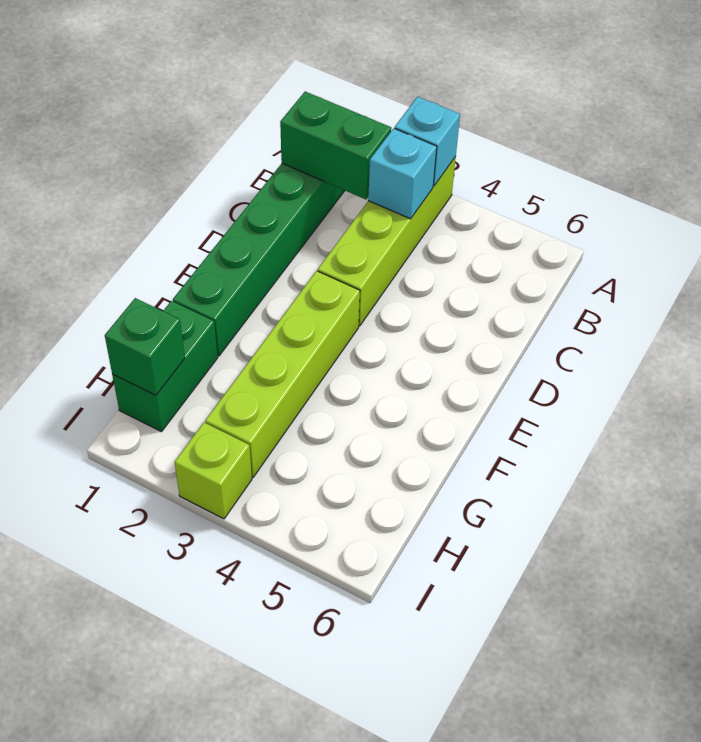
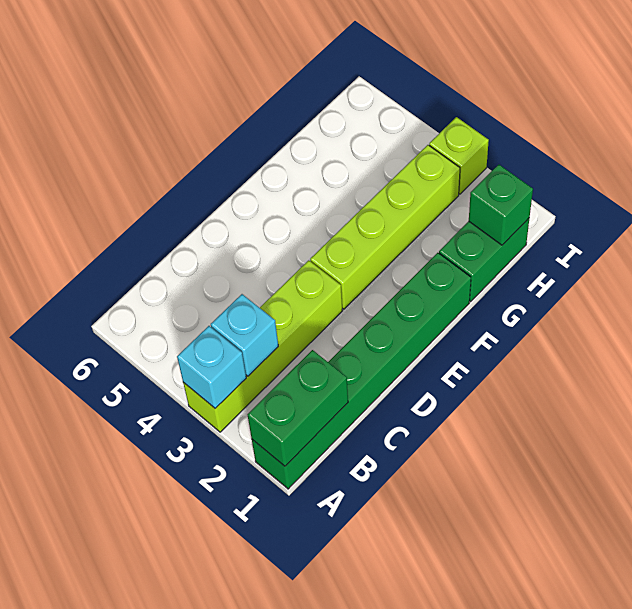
green brick B1:B2 level 2 -> green brick A1:B1 level 2

